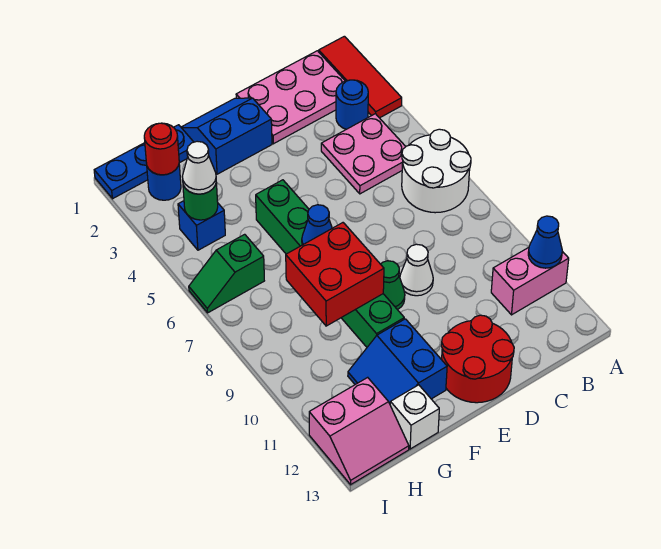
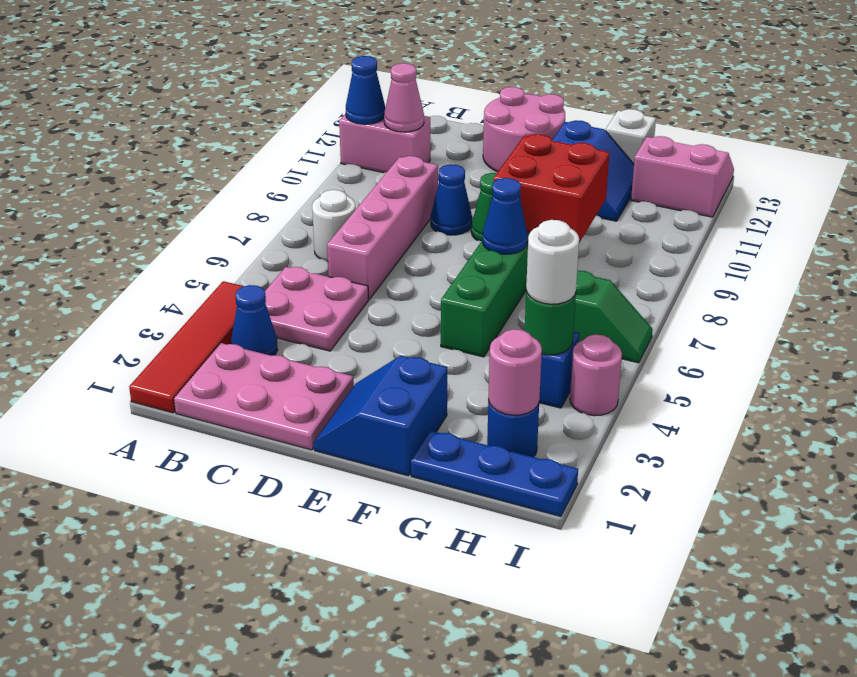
red tile A1:A3 level 1 -> red tile A1:A4 level 1
white round brick A6:B7 level 1 -> white round brick B7 level 1
blue round brick B3 level 1 -> blue cone B3 level 1
none -> pink cone B11 level 2
none -> pink brick C6:C9 level 1
white cone D9 level 1 -> blue cone D9 level 1
red round brick D12:E13 level 1 -> pink round brick D12:E13 level 1
blue slope E1:F2 level 1 top 2 -> blue slope E1:F2 level 1 top F
red round brick H2 level 2 -> pink round brick H2 level 2
white cone H4 level 3 -> white round brick H4 level 3
none -> pink round brick I4 level 1

